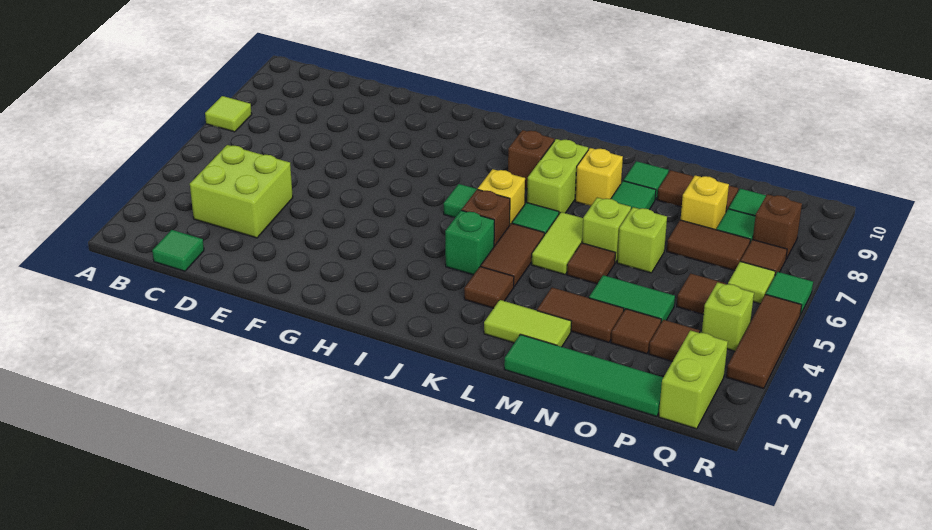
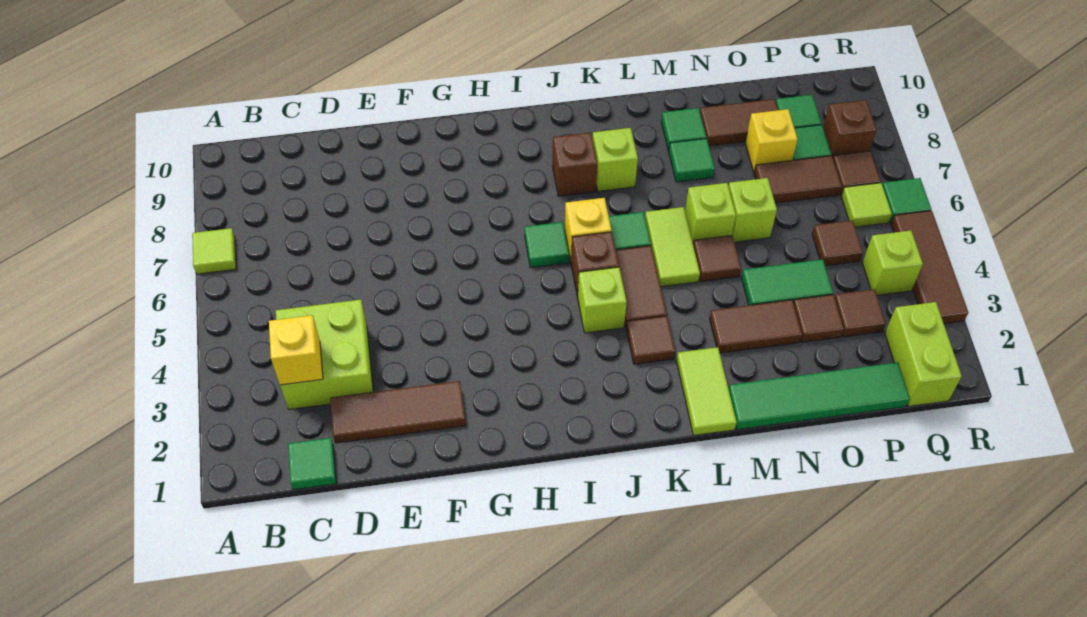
none -> brown tile D2:F2 level 1
green brick J4 level 1 -> lime brick J4 level 1
lime brick K7:K8 level 1 -> lime brick K8 level 1
lime tile L2:M2 level 1 -> lime tile L1:L2 level 1
yellow brick L8 level 1 -> yellow brick C3 level 2

